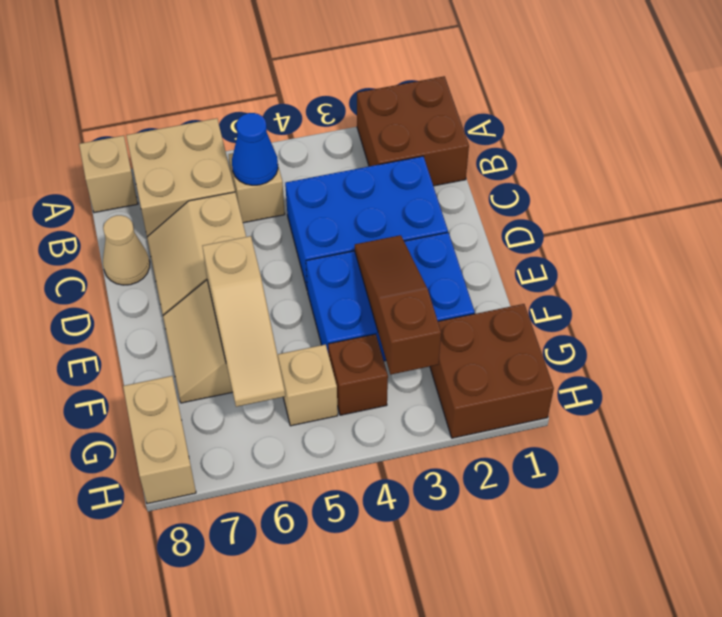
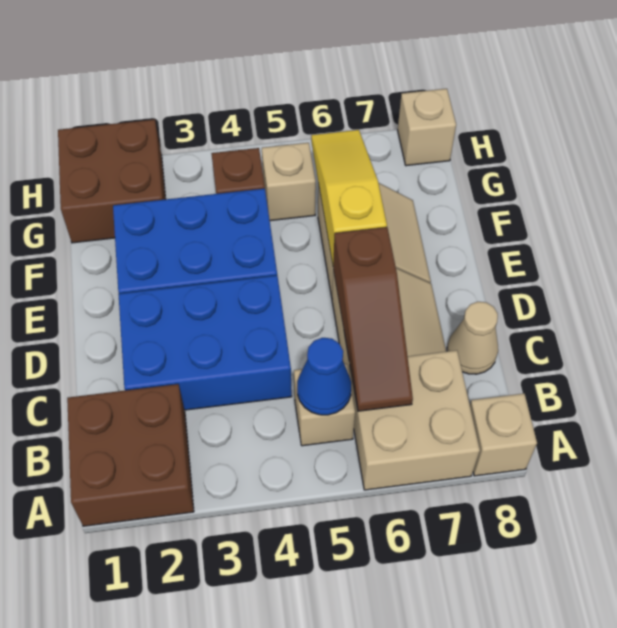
brown slope E3:G3 level 2 top G -> brown slope B6:D6 level 2 top D
tan slope E6:G6 level 2 top E -> yellow slope E6:G6 level 2 top E
tan brick G8:H8 level 1 -> tan brick H8 level 1

